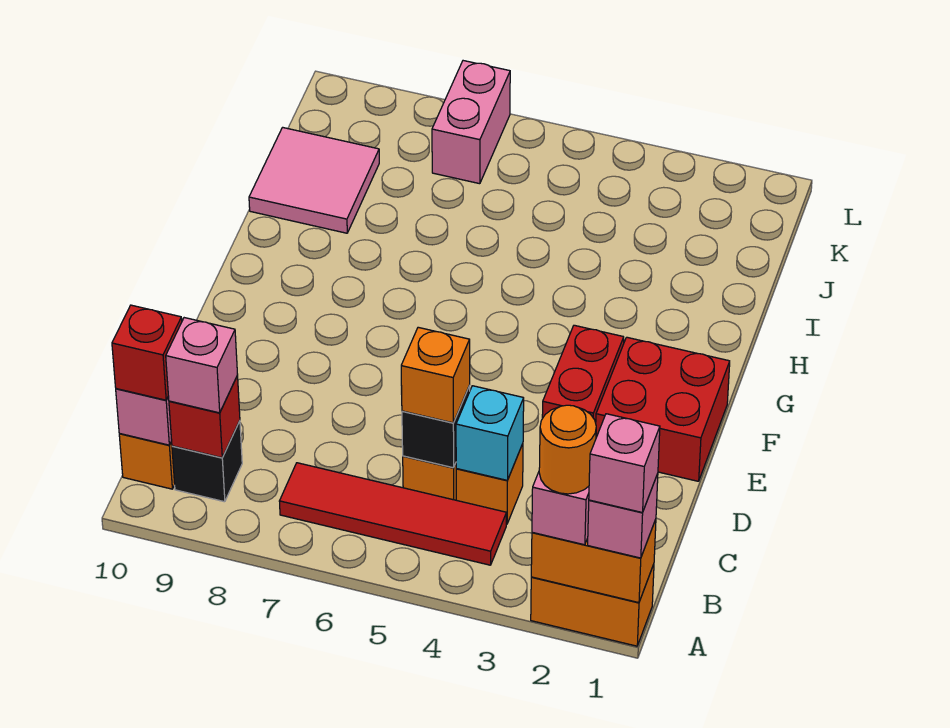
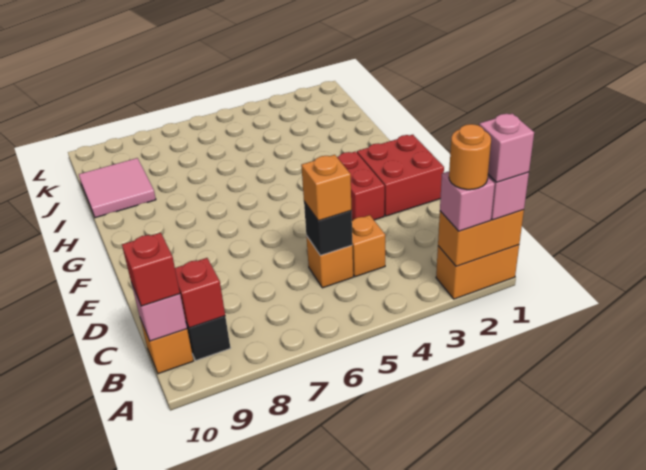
red tile B4:B7 level 1 -> none
pink brick B9 level 3 -> none
cyan brick C4 level 2 -> none
pink brick K7:L7 level 1 -> none

